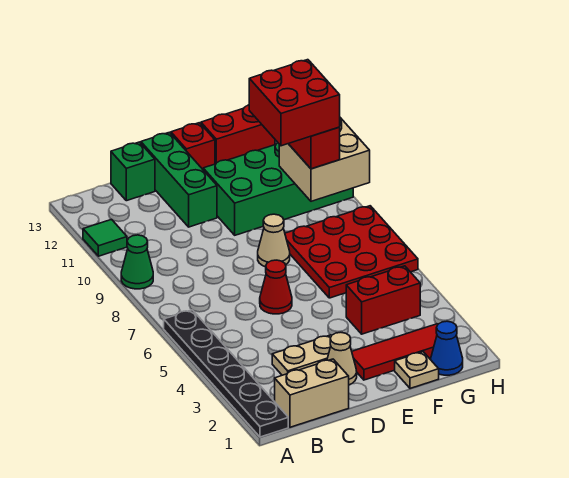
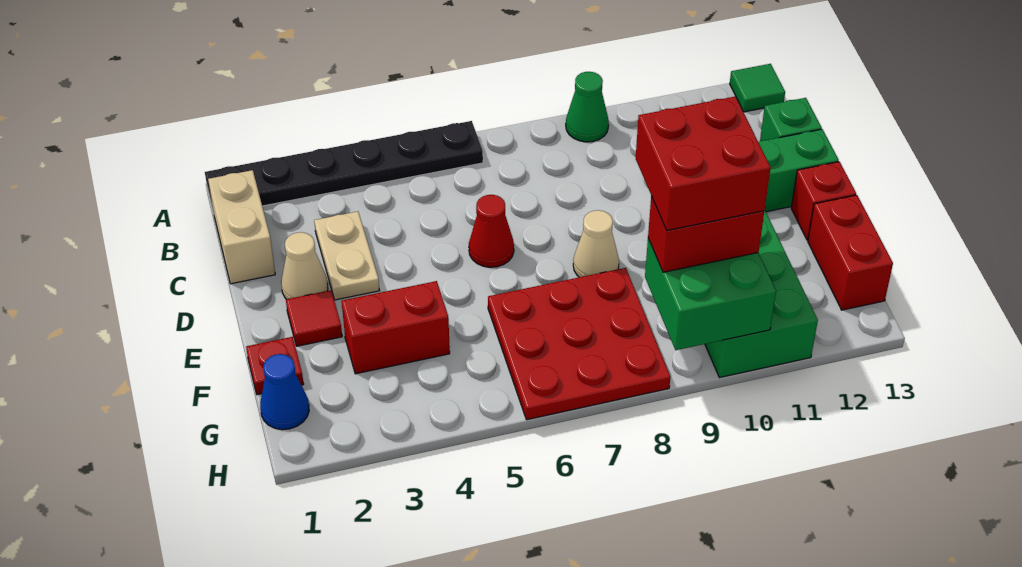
green tile A11 level 1 -> green tile A13 level 1
red tile E2:G2 level 1 -> red tile E2 level 1
tan plate F1 level 1 -> red plate F1 level 1
red brick F4:G4 level 1 -> red brick F3:F4 level 1
tan brick G9:H10 level 2 -> green brick G9:H10 level 2

